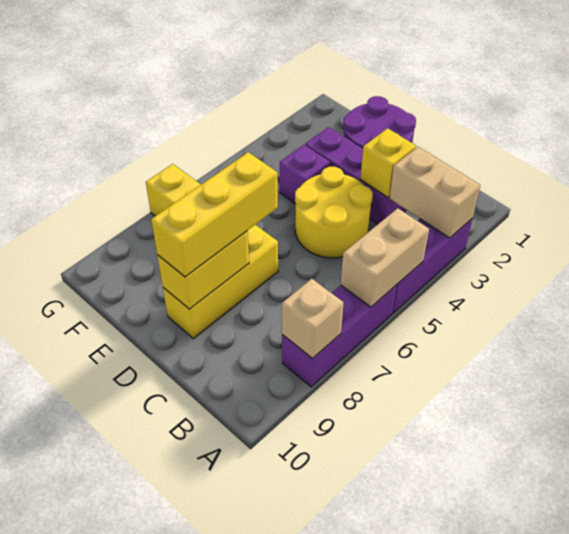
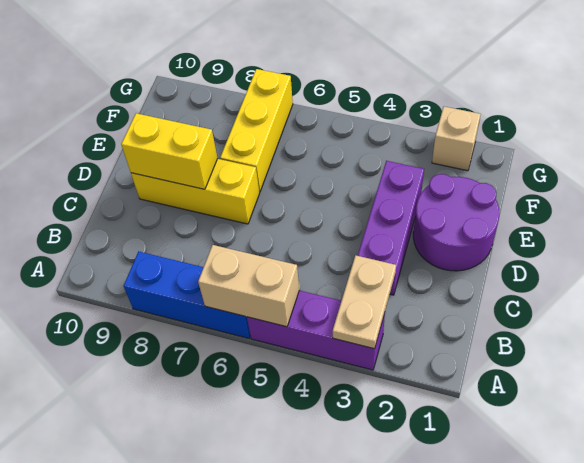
tan brick A3:B3 level 2 -> tan plate A3:B3 level 2
purple brick A6:A8 level 1 -> blue brick A6:A8 level 1
tan brick A8 level 2 -> tan brick G2 level 1
yellow brick C3 level 2 -> none
yellow round brick C4:D5 level 1 -> none
yellow brick D7:D9 level 3 -> none
purple brick E4 level 1 -> none

